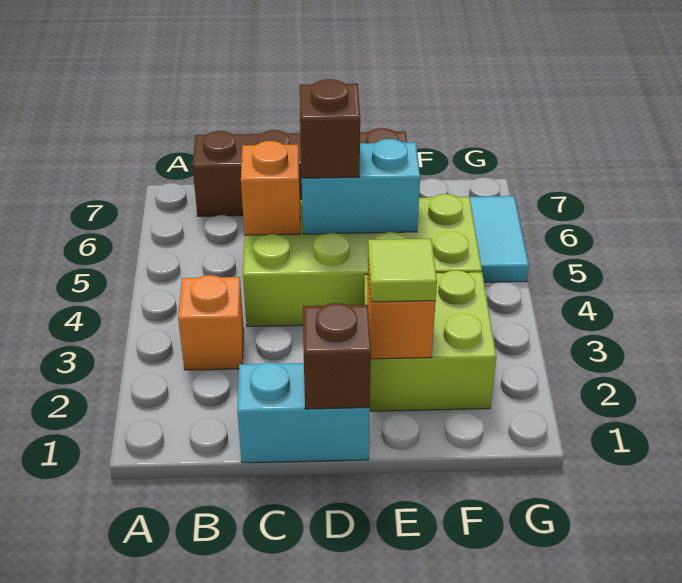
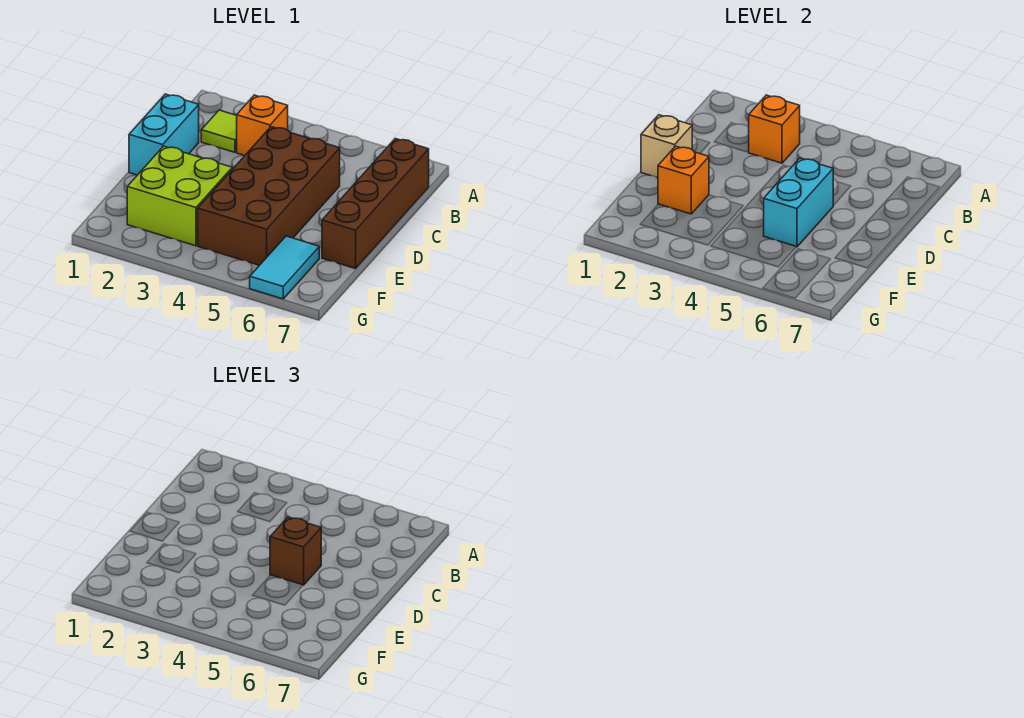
lime brick C4:F5 level 1 -> brown brick C4:F5 level 1
orange brick C5 level 2 -> orange brick B3 level 2
brown brick D1 level 2 -> tan brick D1 level 2
lime tile E2 level 3 -> lime tile B2 level 1
cyan tile G5:G6 level 1 -> cyan tile F6:G6 level 1

